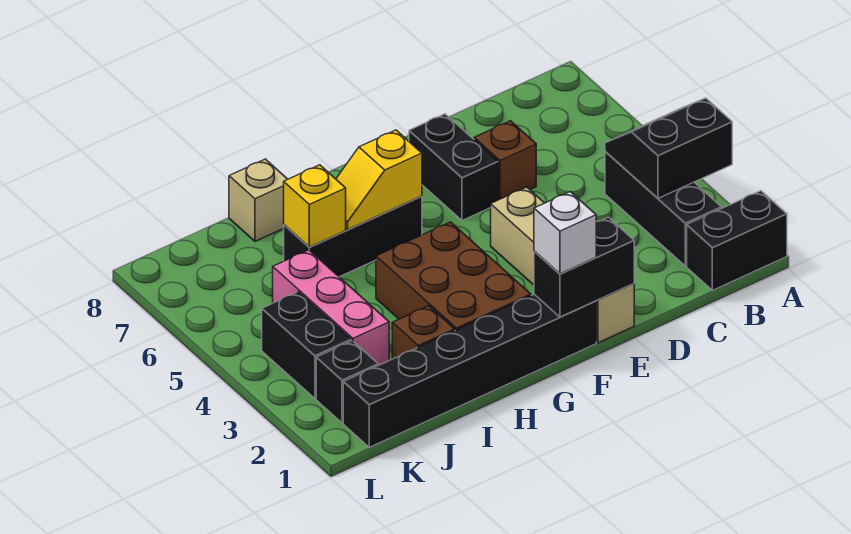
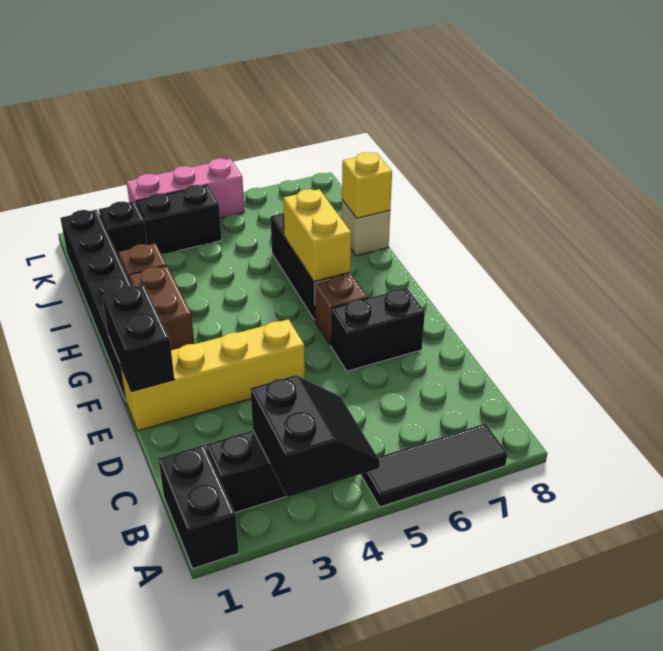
none -> black tile A5:A7 level 1
brown brick D6 level 1 -> brown brick F6 level 1
tan brick E1:E4 level 1 -> yellow brick E1:E4 level 1
white brick F1 level 3 -> none
brown brick G2:H4 level 1 -> brown brick G2:H2 level 1
yellow slope G6:H6 level 2 top G -> yellow brick G6:H6 level 2
yellow brick I6 level 2 -> yellow brick I8 level 2
pink brick J3:J5 level 1 -> pink brick L3:L5 level 1

